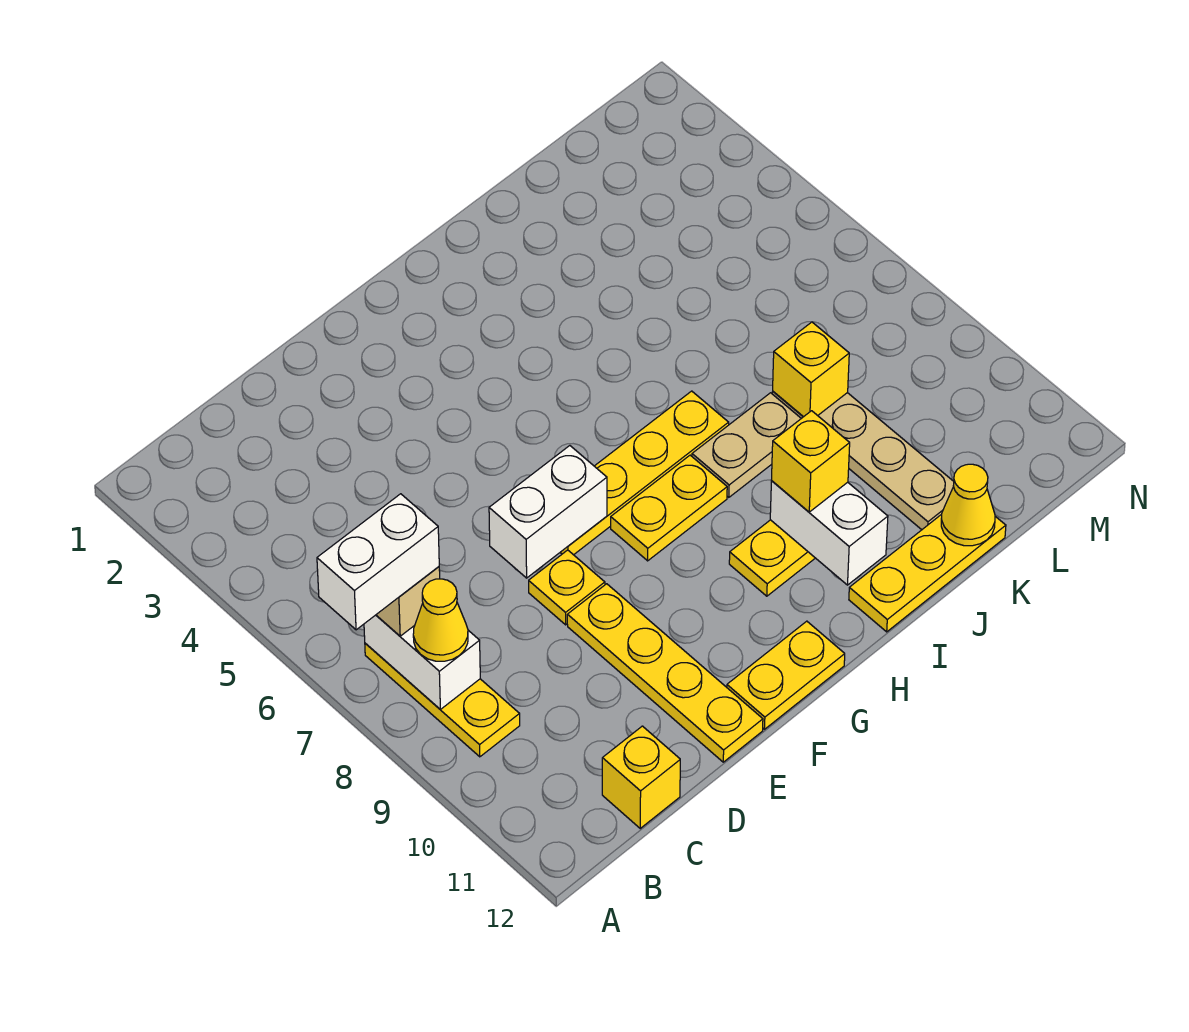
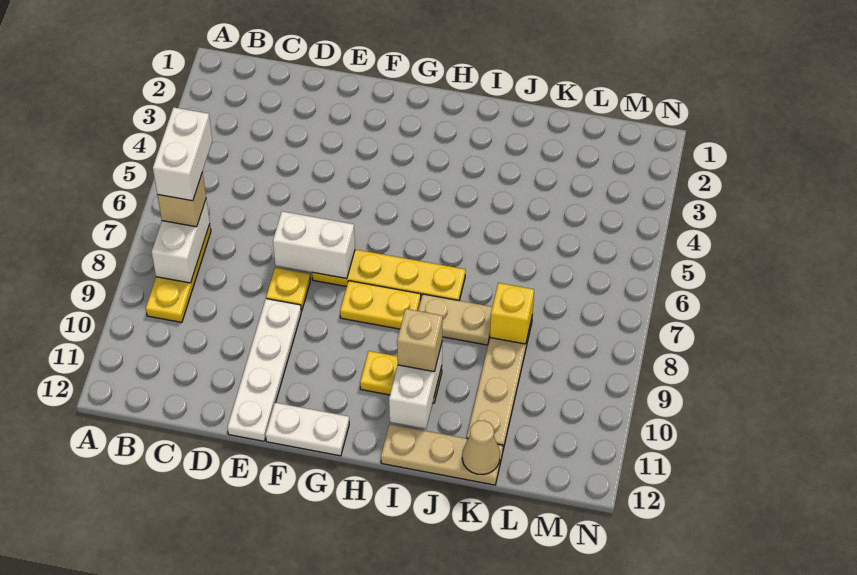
white brick A7:B7 level 4 -> white brick B6:B7 level 4
yellow cone B8 level 3 -> none
yellow brick C12 level 1 -> none
yellow plate E9:E12 level 1 -> white plate E9:E12 level 1
yellow plate F12:G12 level 1 -> white plate F12:G12 level 1
yellow brick I10 level 3 -> tan brick I10 level 3
yellow plate I12:K12 level 1 -> tan plate I12:K12 level 1
yellow cone K12 level 2 -> tan cone K12 level 2

